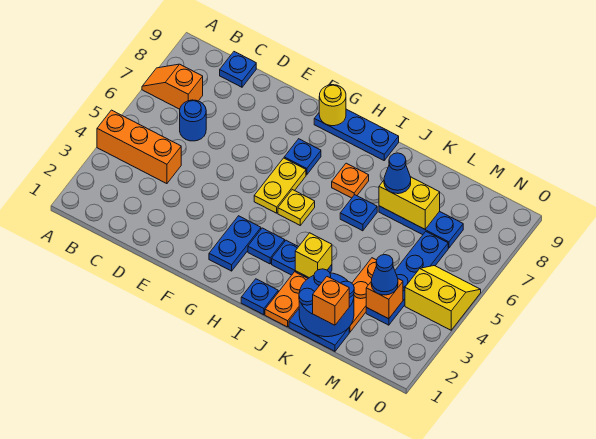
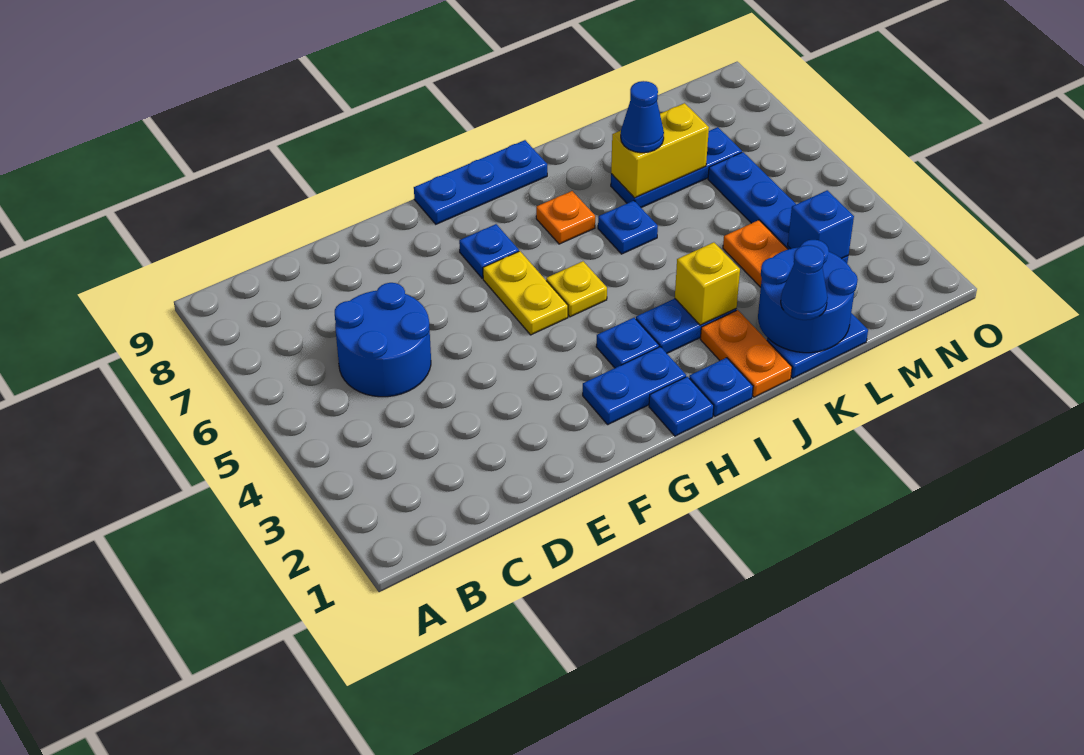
orange brick A4:C4 level 1 -> none
orange slope A7:B7 level 1 top B -> none
blue round brick C6 level 1 -> blue round brick C5:D6 level 1
blue plate C9 level 1 -> blue plate H1 level 1
blue plate G2:G3 level 1 -> blue plate G2:H2 level 1
yellow round brick G9 level 2 -> none
orange brick L1 level 3 -> none
orange brick M3 level 2 -> blue brick M3 level 2
blue cone M3 level 3 -> blue cone K1 level 3
yellow slope N4:O5 level 1 top 4 -> none

